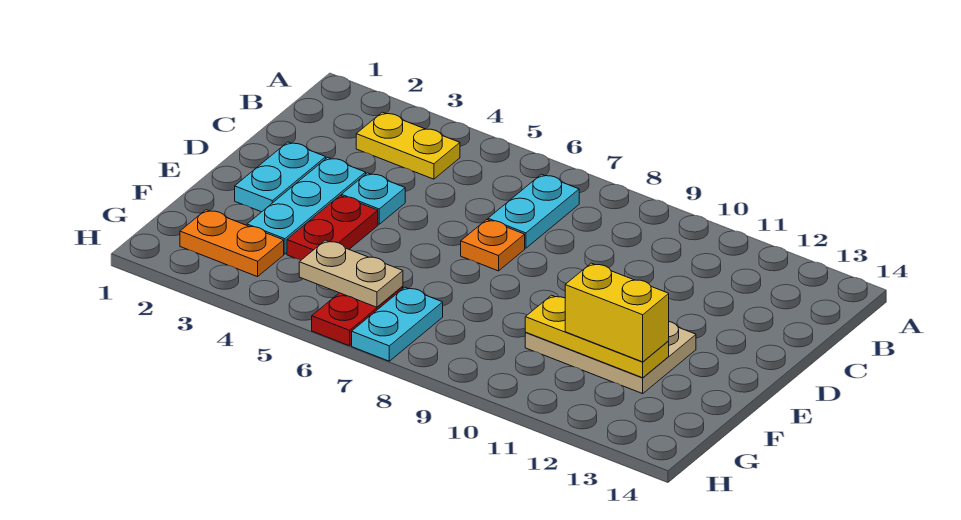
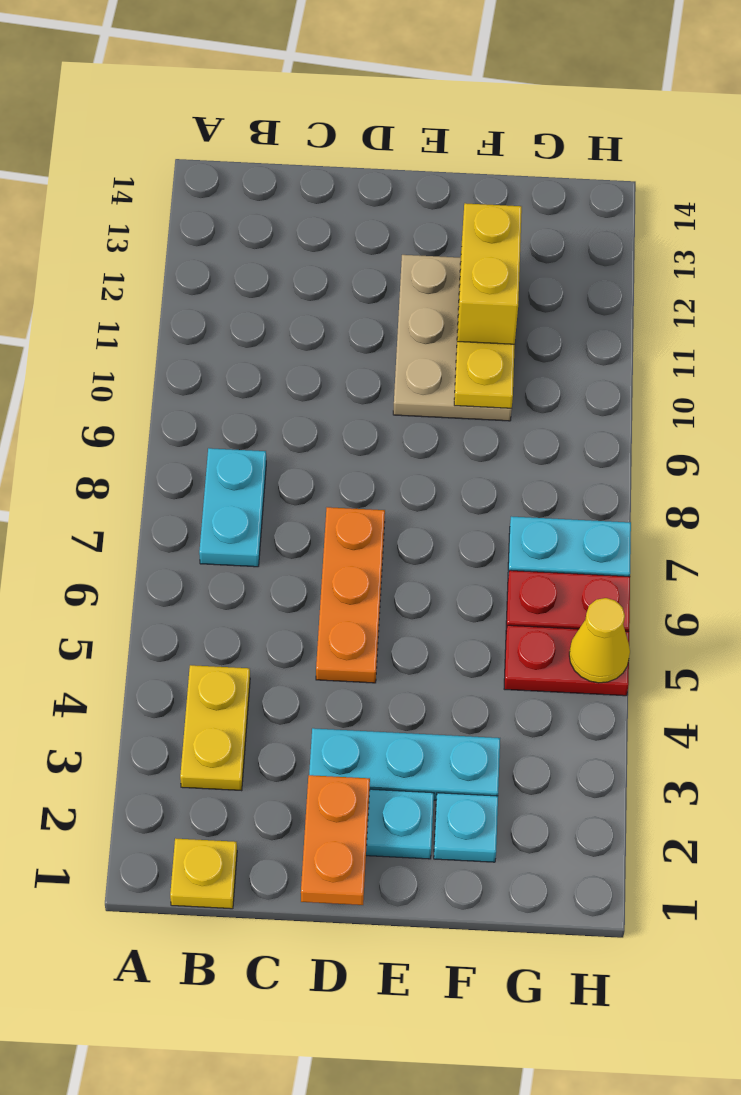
none -> yellow plate B1 level 1
cyan plate B7:C7 level 1 -> cyan plate B7:B8 level 1
cyan plate D4 level 1 -> cyan plate F2 level 1
orange plate D7 level 1 -> orange plate D5:D7 level 1
red plate E4:F4 level 1 -> red plate G5:H5 level 1
orange plate G2:G3 level 1 -> orange plate D1:D2 level 2
tan plate G5:G6 level 2 -> none
none -> yellow cone H5 level 2

